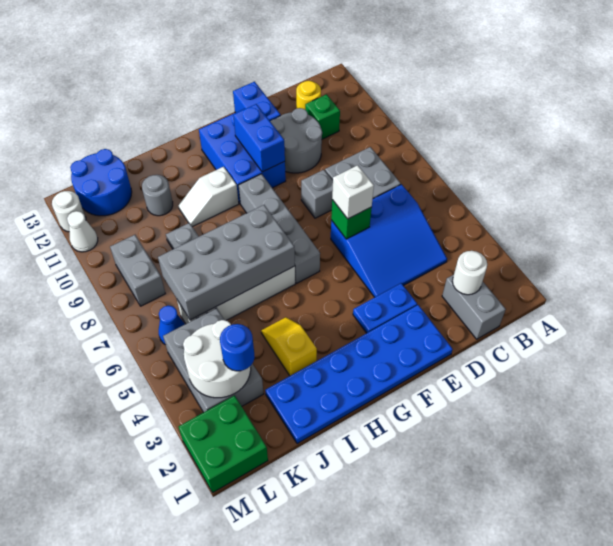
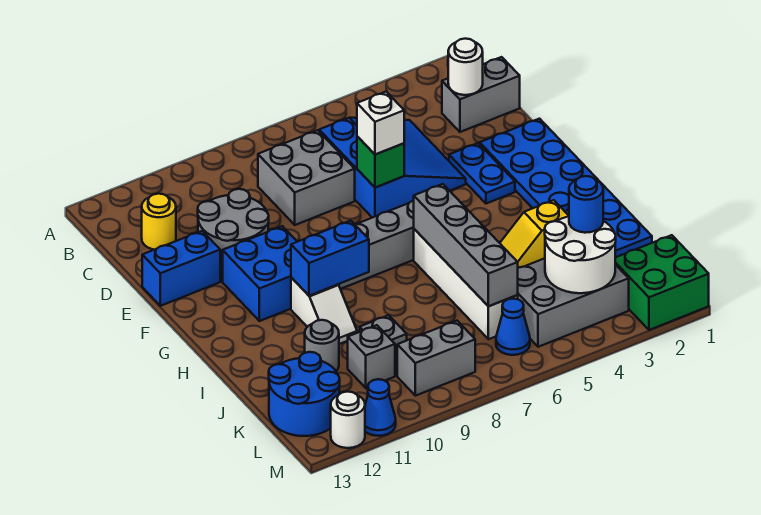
green brick C11 level 1 -> none
grey brick E8 level 1 -> grey brick K10 level 1
blue brick F10:G12 level 1 -> blue brick F10:G11 level 1
blue brick F10:F11 level 2 -> blue brick H9:H10 level 2
grey brick H6:K7 level 2 -> grey brick H6:K6 level 2
white cone M11 level 1 -> blue cone M11 level 1

